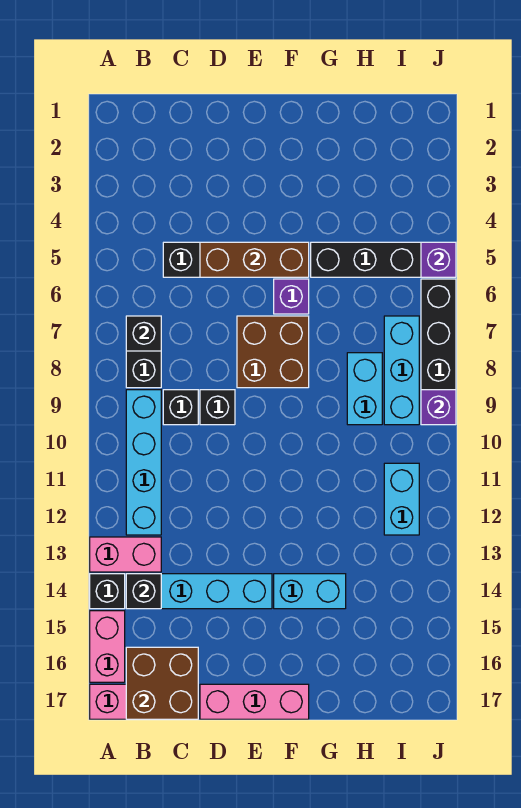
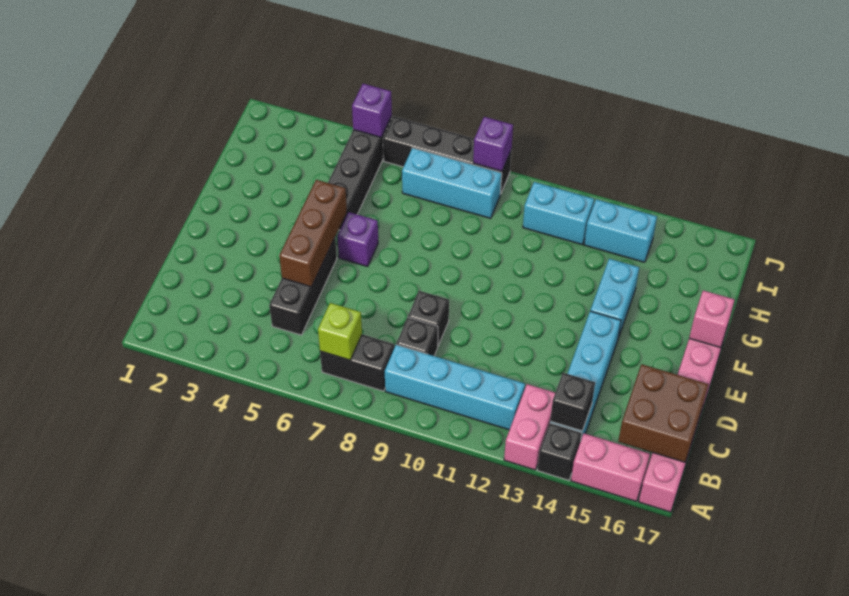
black brick B7 level 2 -> lime brick B7 level 2
brown brick E7:F8 level 1 -> none
none -> pink brick F17 level 2
cyan brick H8:H9 level 1 -> cyan brick I13:I14 level 1

